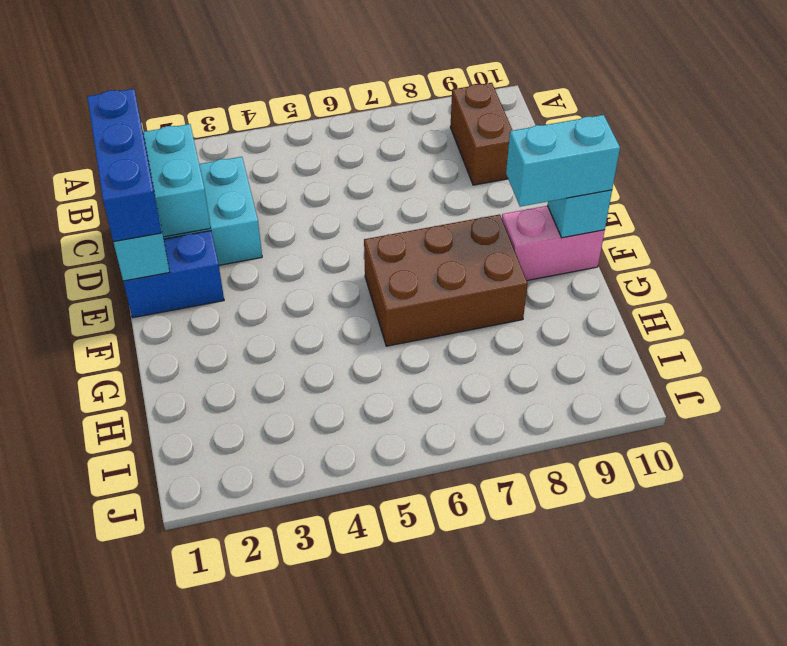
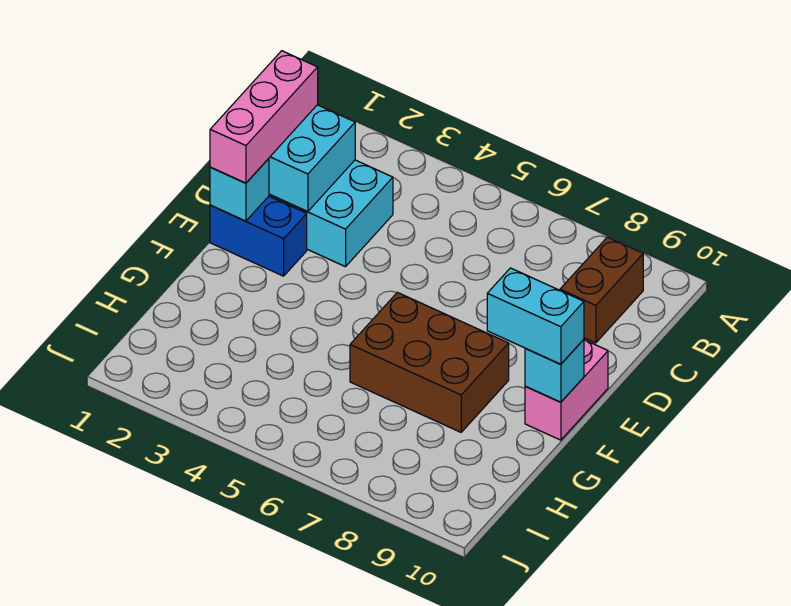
blue brick C1:E1 level 3 -> pink brick C1:E1 level 3
pink brick F9:F10 level 1 -> pink brick E10:F10 level 1

